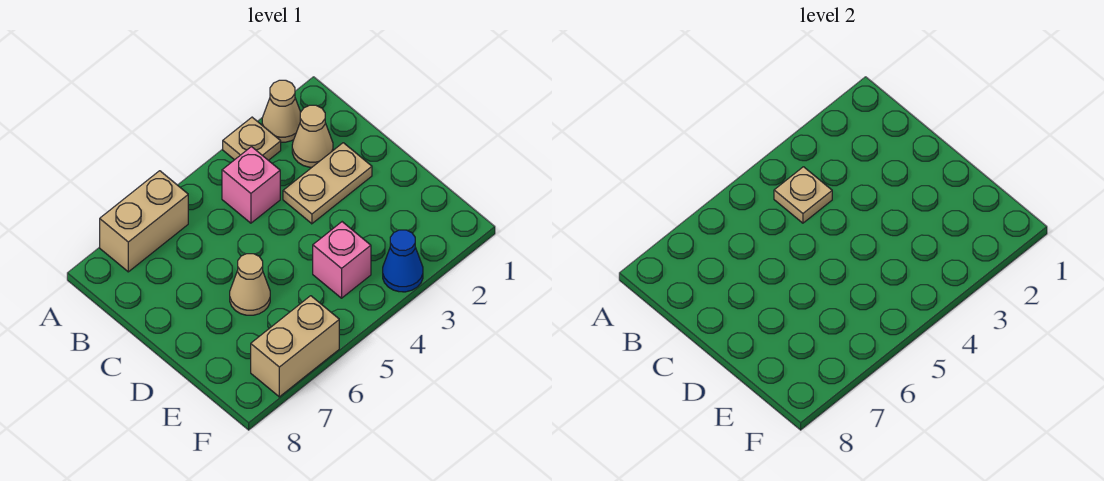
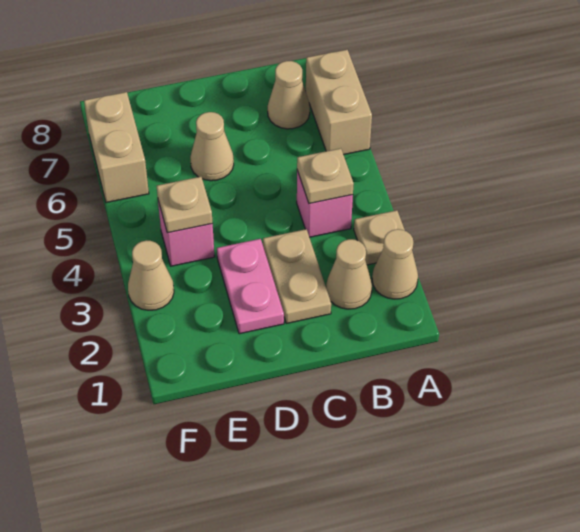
none -> tan cone B7 level 1
none -> pink plate D2:D3 level 1
none -> tan plate E4 level 2
blue cone F3 level 1 -> tan cone F3 level 1

